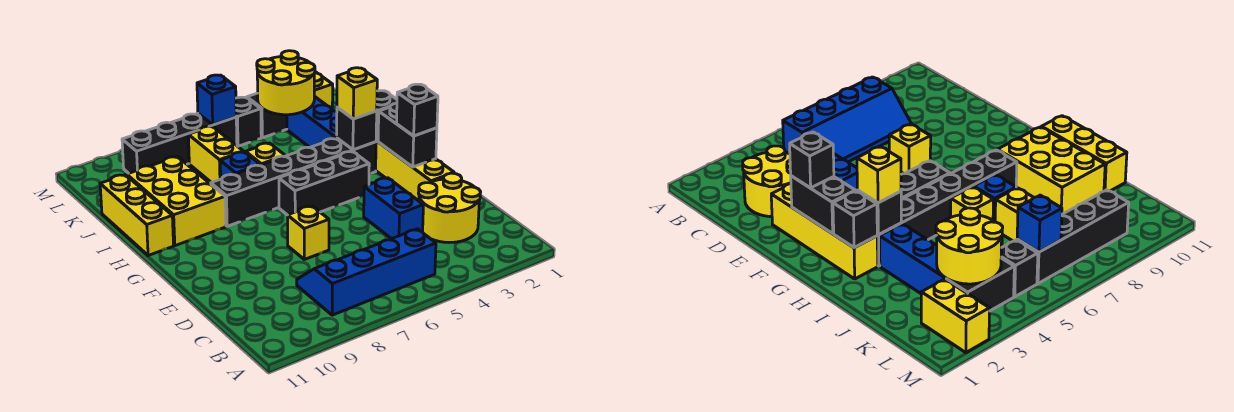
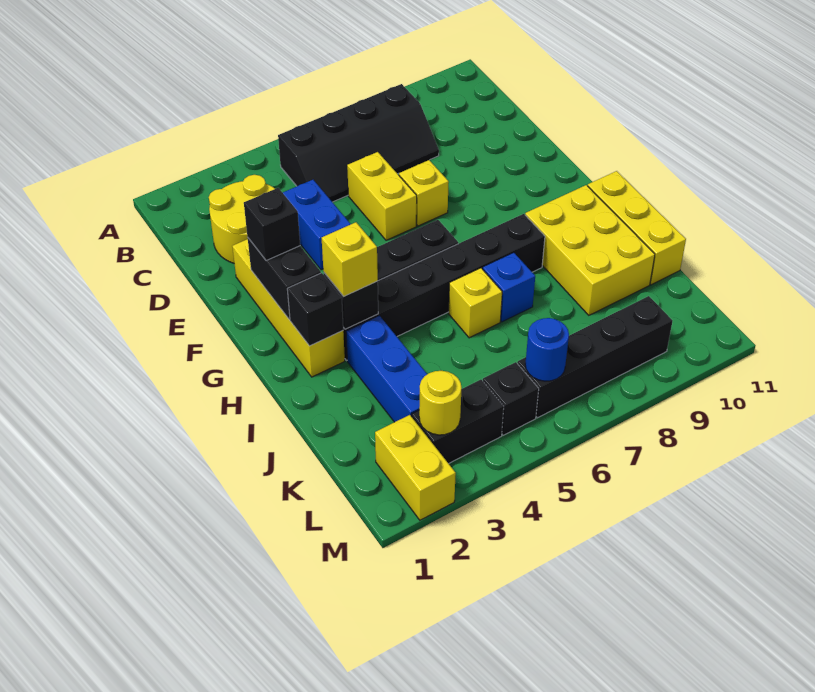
blue slope B5:C8 level 1 top B -> black slope B5:C8 level 1 top B
yellow brick J7:K7 level 1 -> yellow brick D6:E6 level 1
yellow round brick K3:L4 level 2 -> yellow round brick L3 level 2
blue brick L6 level 2 -> blue round brick L6 level 2

